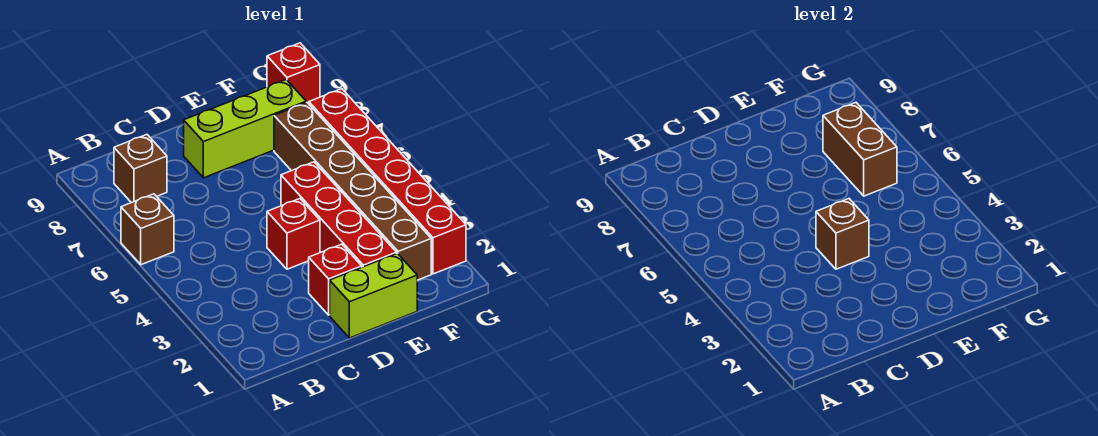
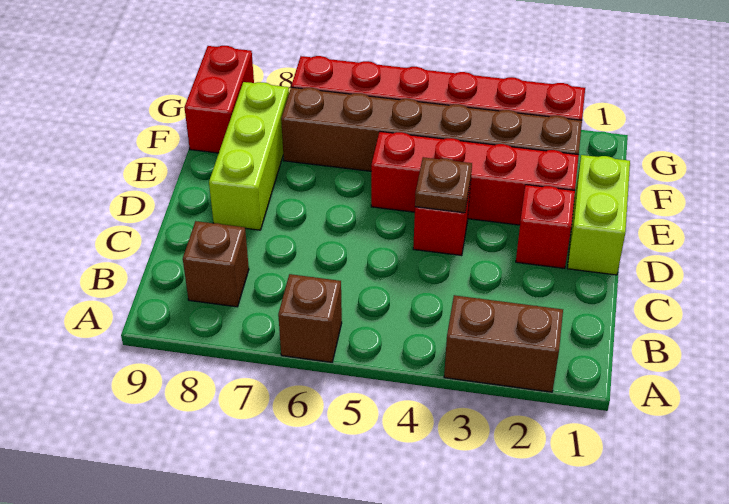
brown brick D4 level 2 -> brown plate D4 level 2
brown brick F6:F7 level 2 -> brown brick A2:A3 level 1
red brick G9 level 1 -> red brick F9:G9 level 1

